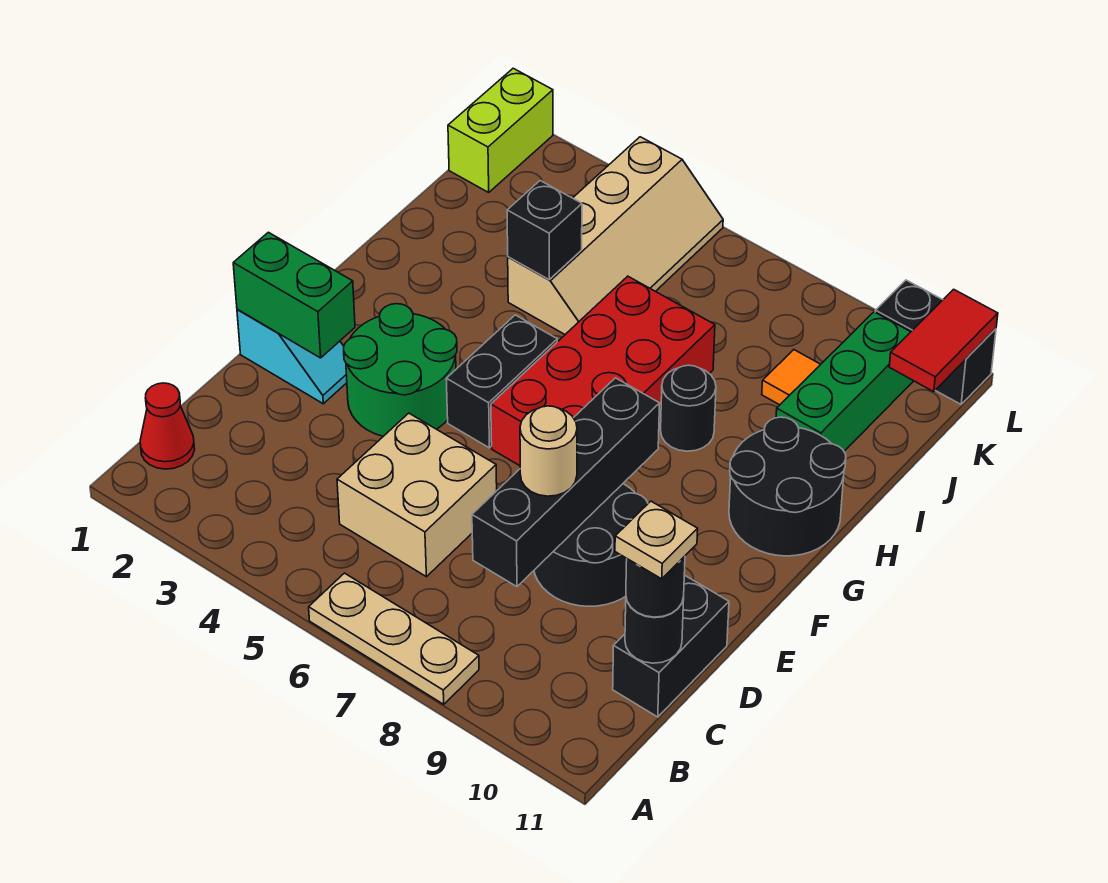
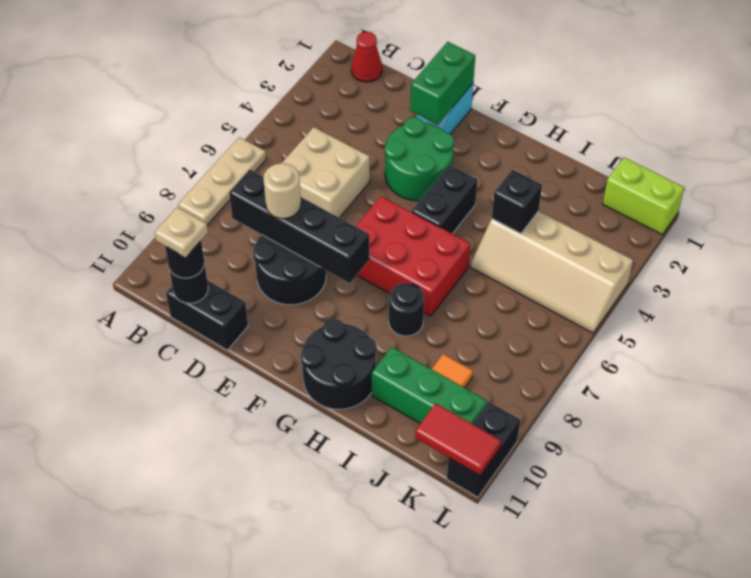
black brick F5:G5 level 1 -> black brick G4:G5 level 1
red brick F6:I7 level 1 -> red brick F6:H7 level 1

